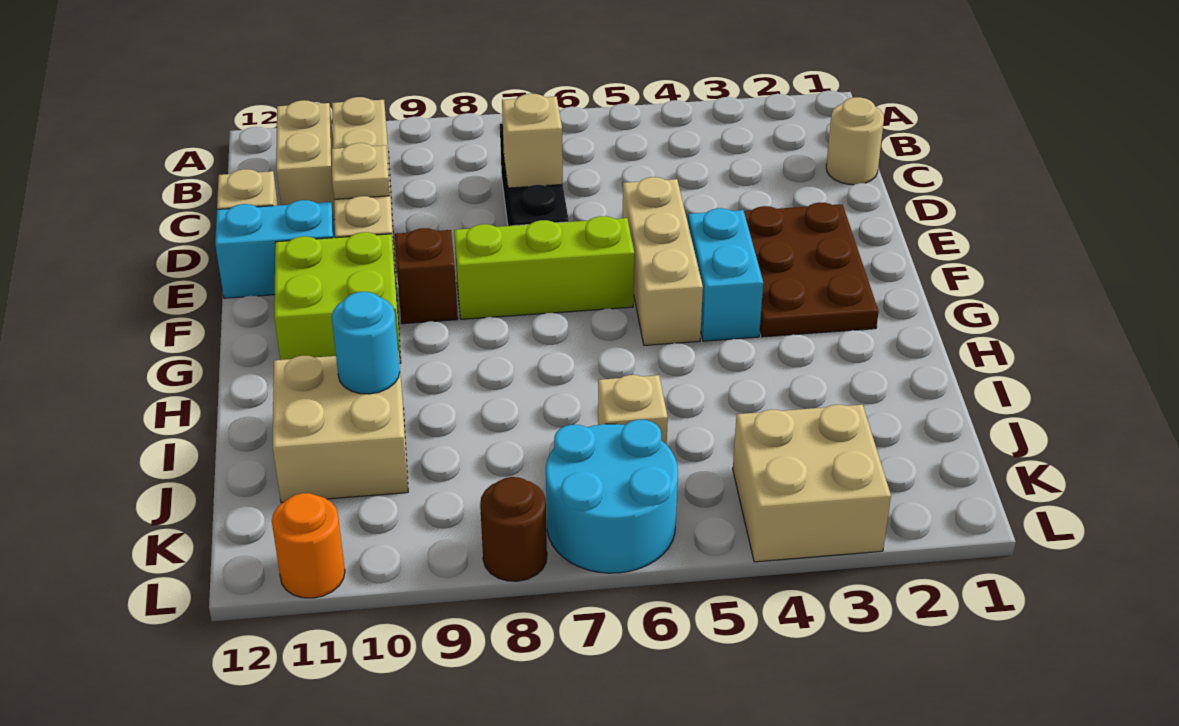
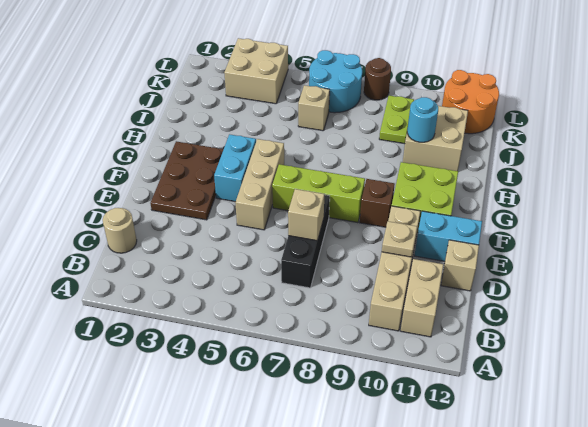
none -> lime plate J9:K9 level 1
orange round brick L11 level 1 -> orange round brick K11:L12 level 1

